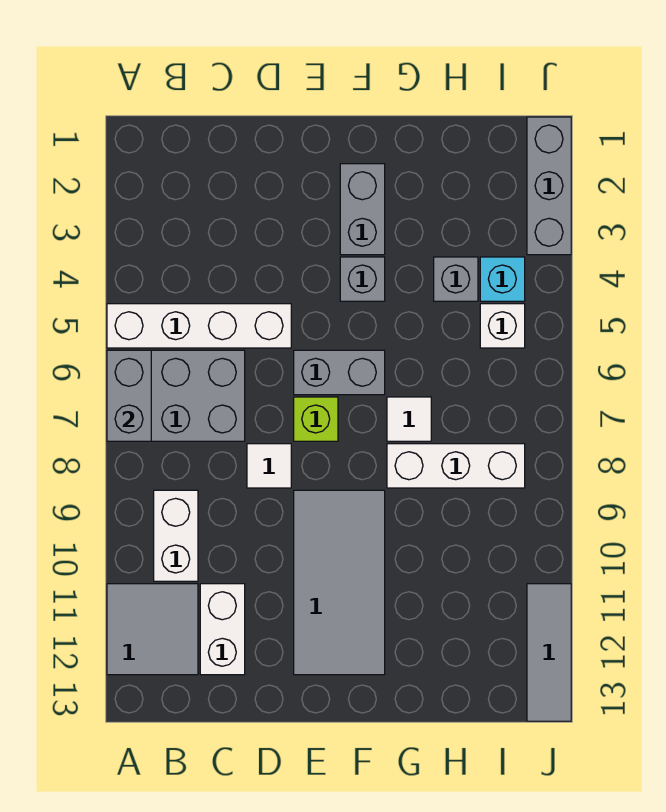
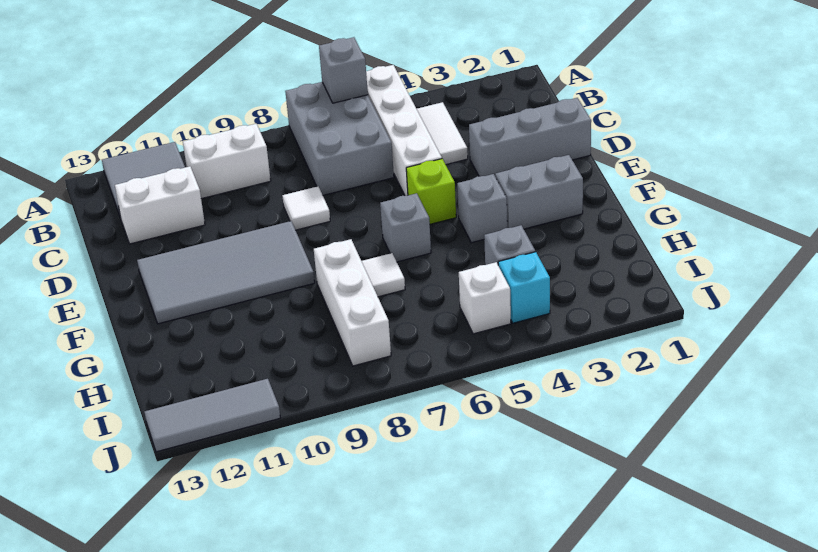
grey brick A6:A7 level 2 -> grey brick A6 level 2
none -> white tile B4:C4 level 1
grey brick E6:F6 level 1 -> grey brick F6 level 1
lime brick E7 level 1 -> lime brick E5 level 1
grey brick J1:J3 level 1 -> grey brick D1:D3 level 1

